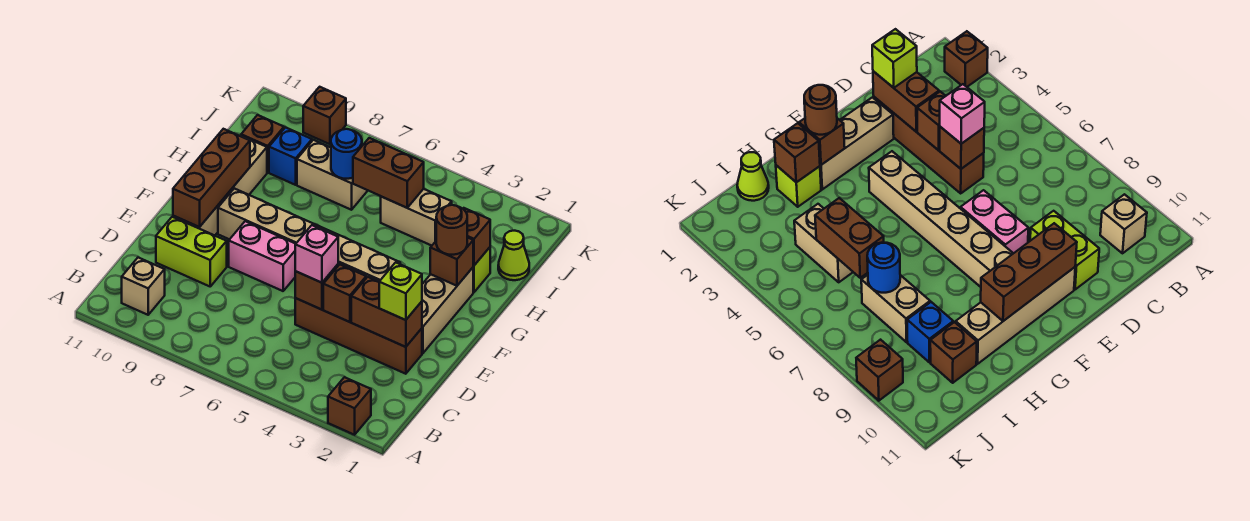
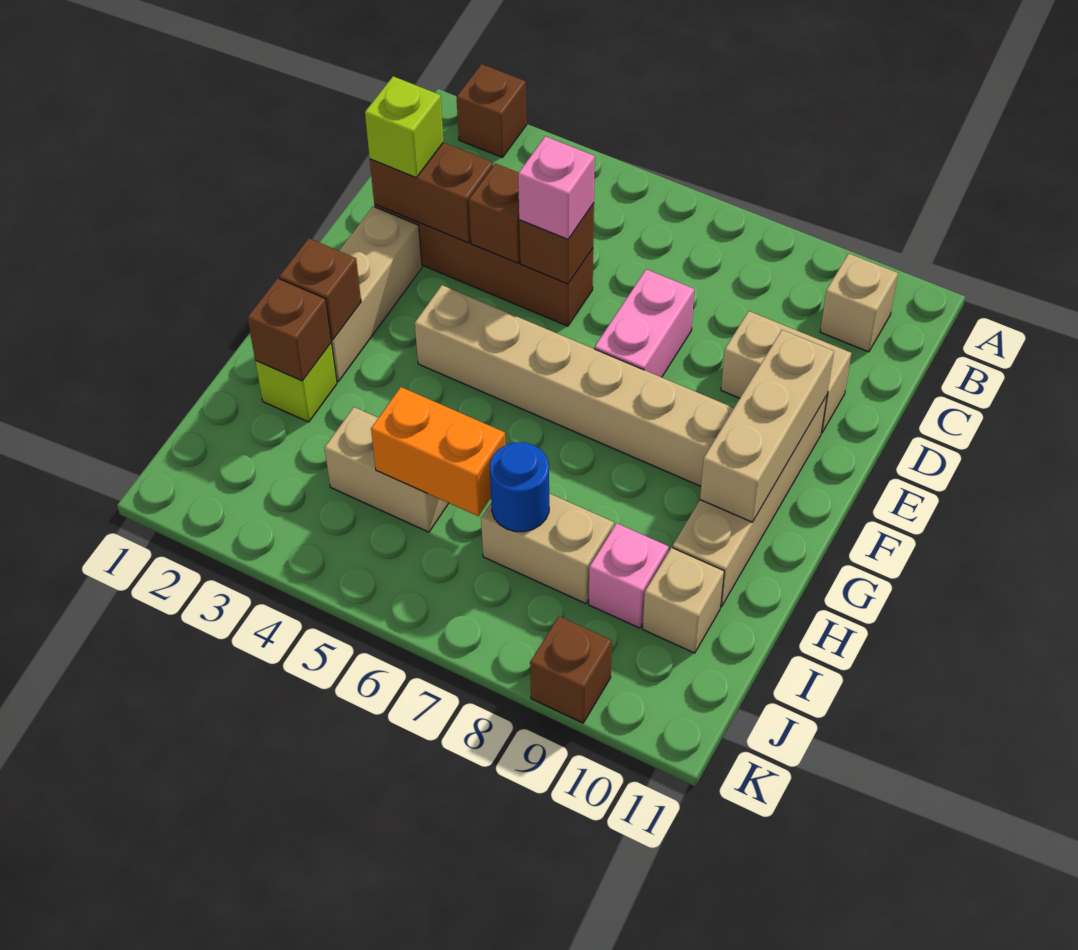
lime brick D9:D10 level 1 -> tan brick D9:D10 level 1
pink brick E7:E8 level 1 -> pink brick D7:E7 level 1
brown brick E10:G10 level 2 -> tan brick E10:G10 level 2
brown round brick G2 level 3 -> none
lime cone I1 level 1 -> none
brown brick I5:I6 level 2 -> orange brick I5:I6 level 2
blue brick I9 level 1 -> pink brick I9 level 1
brown brick I10 level 1 -> tan brick I10 level 1

